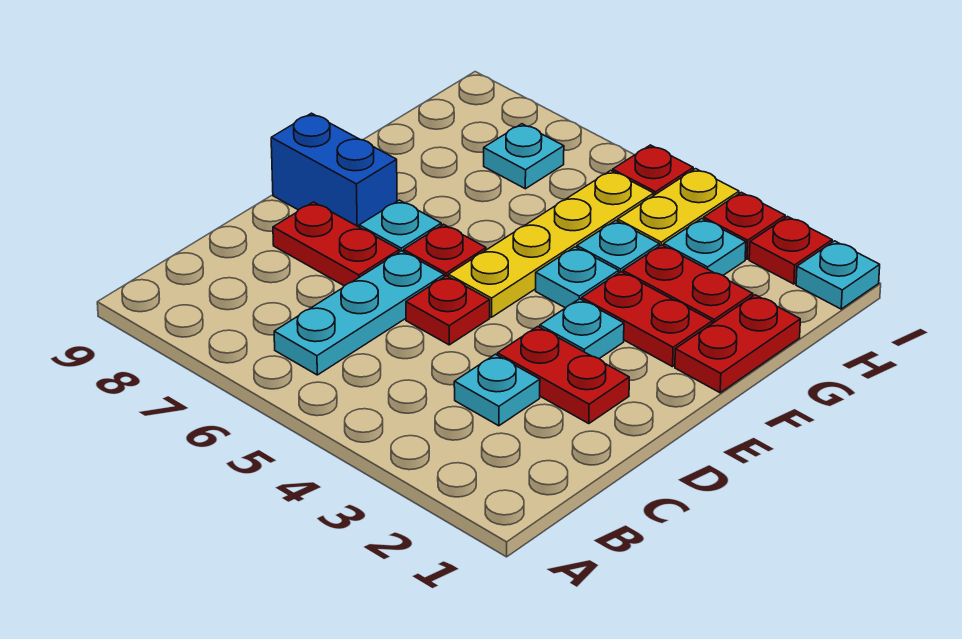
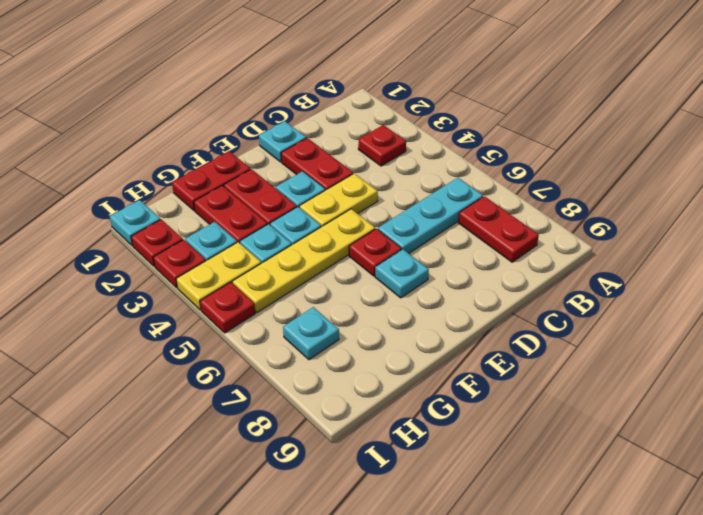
cyan plate C3 level 1 -> cyan plate D1 level 1
none -> yellow plate D4:E4 level 1
red plate D5 level 1 -> red plate B3 level 1
red plate D7:D8 level 1 -> red plate B7:B8 level 1
blue brick E8:E9 level 1 -> none

